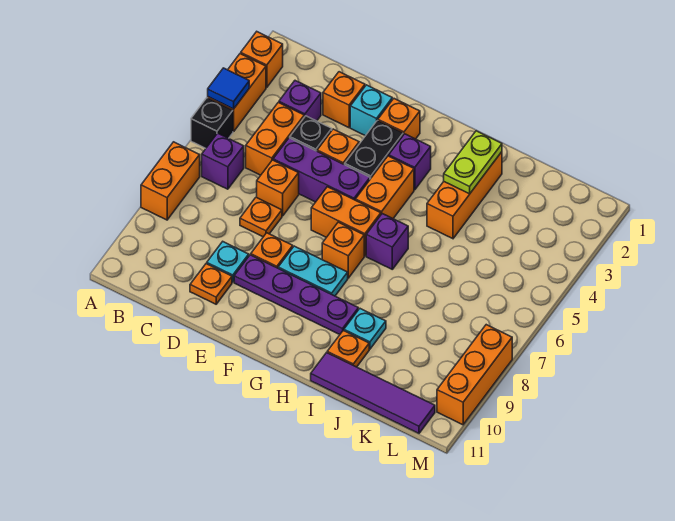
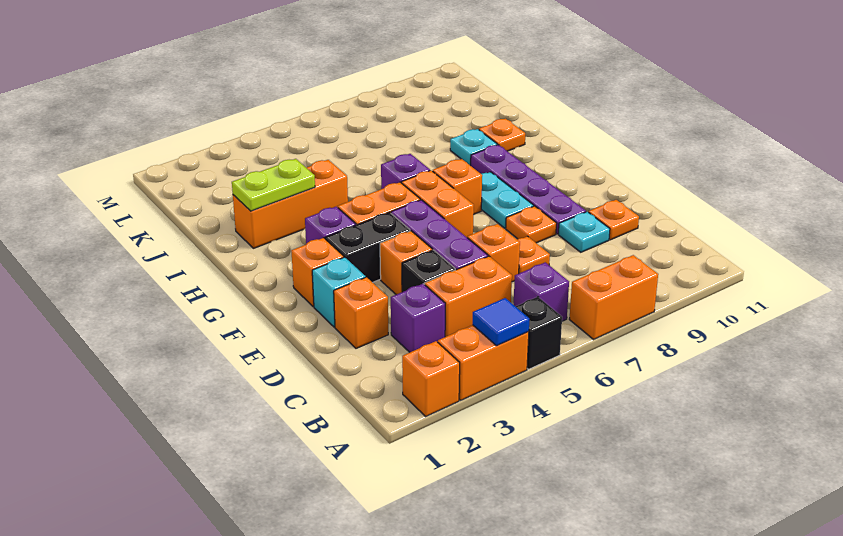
purple tile I11:L11 level 1 -> none
orange brick M8:M10 level 1 -> none

